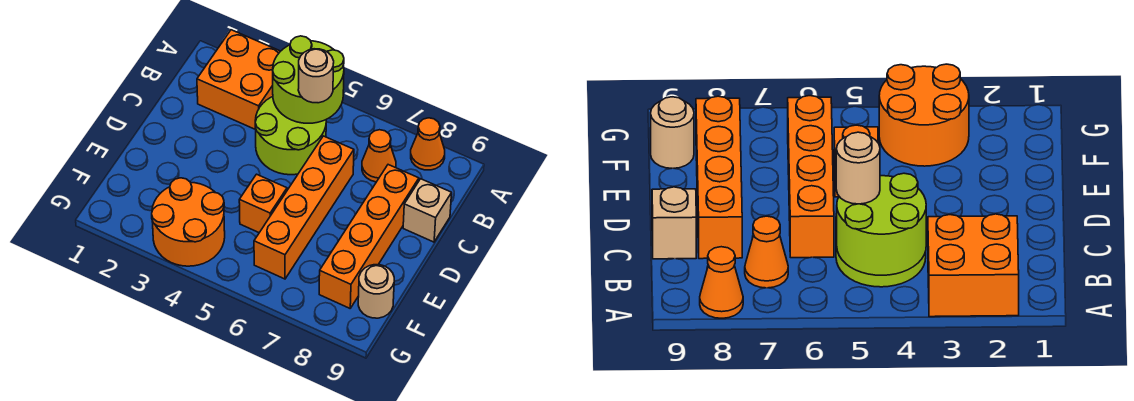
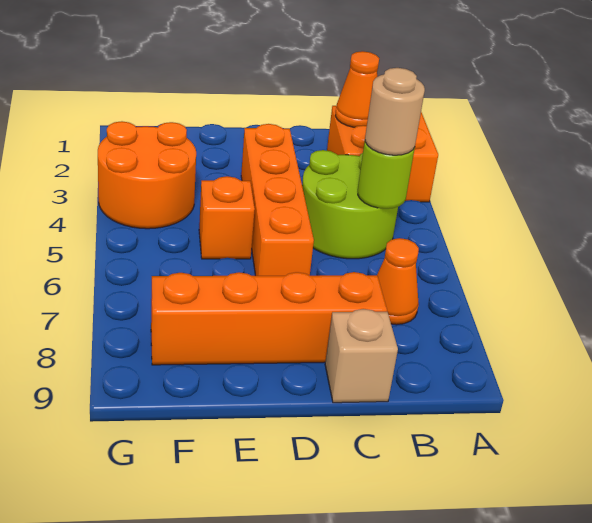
lime round brick A4:B5 level 2 -> lime round brick B5 level 2
orange cone A8 level 1 -> orange cone B2 level 2
orange brick C6:F6 level 1 -> orange brick D3:D6 level 1
tan round brick F9 level 1 -> none

